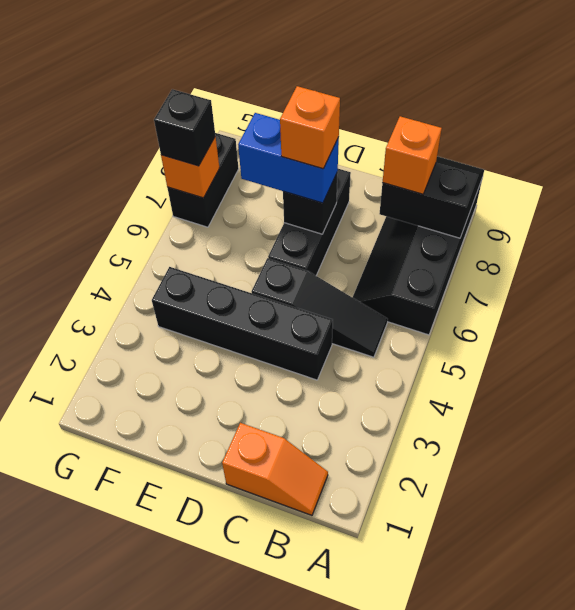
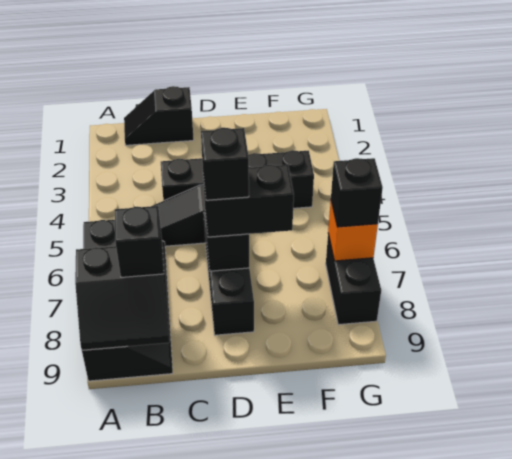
orange slope B1:C1 level 1 top C -> black slope B1:C1 level 1 top C
orange brick B8 level 3 -> black brick B8 level 3
blue brick D7:E7 level 3 -> black brick D7:E7 level 3
orange brick D7 level 4 -> black brick D7 level 4

